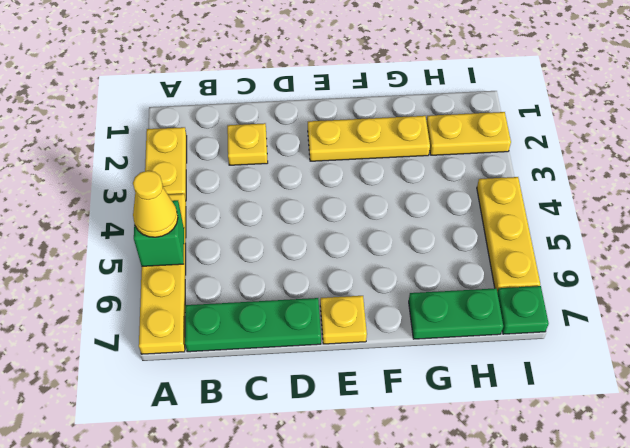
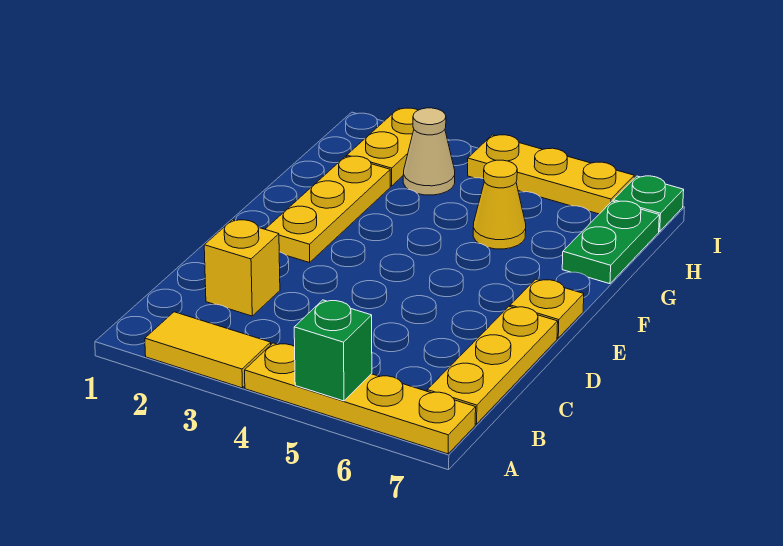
yellow plate A2:A3 level 1 -> yellow tile A2:A3 level 1
yellow cone A5 level 3 -> yellow cone G5 level 1
green plate B7:D7 level 1 -> yellow plate B7:D7 level 1
yellow plate C2 level 1 -> yellow brick C2 level 1
none -> tan cone H3 level 1

